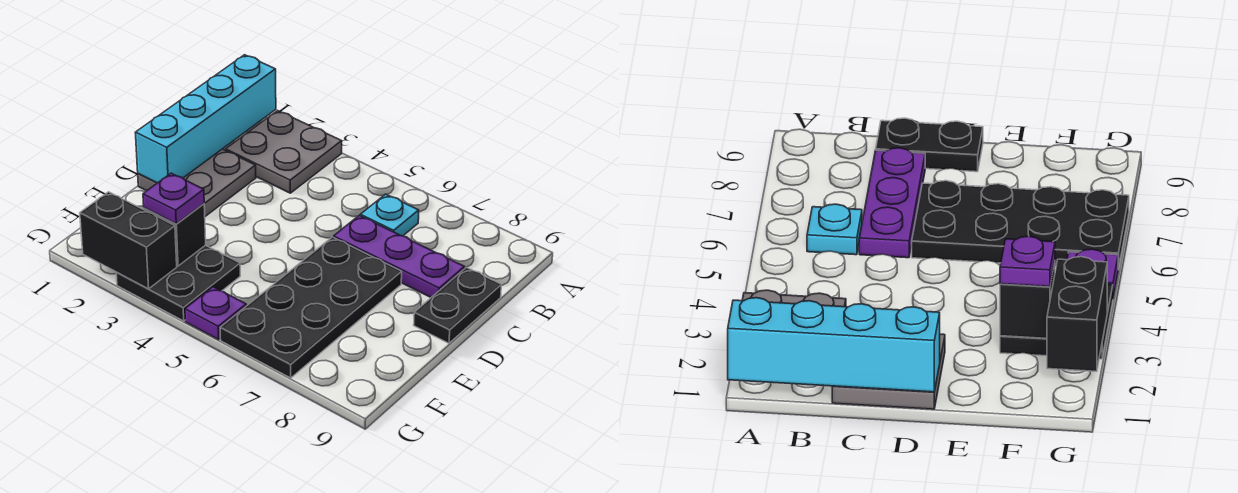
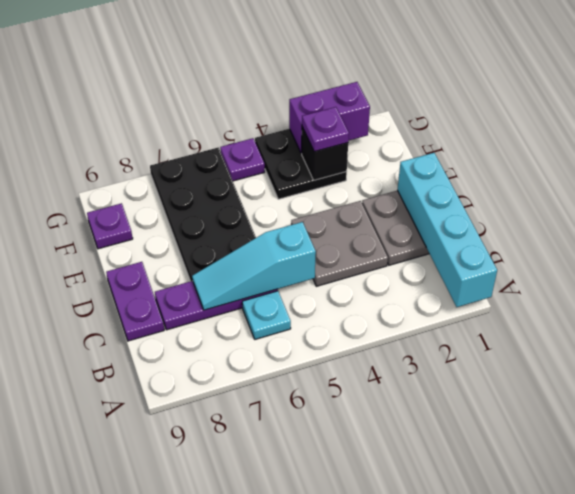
grey plate A2:B3 level 1 -> grey plate C3:D4 level 1
none -> cyan slope C5:C7 level 2 top 5
black plate C9:D9 level 1 -> purple plate C9:D9 level 1
none -> purple plate F9 level 1
black brick G2:G3 level 2 -> purple brick G2:G3 level 2

